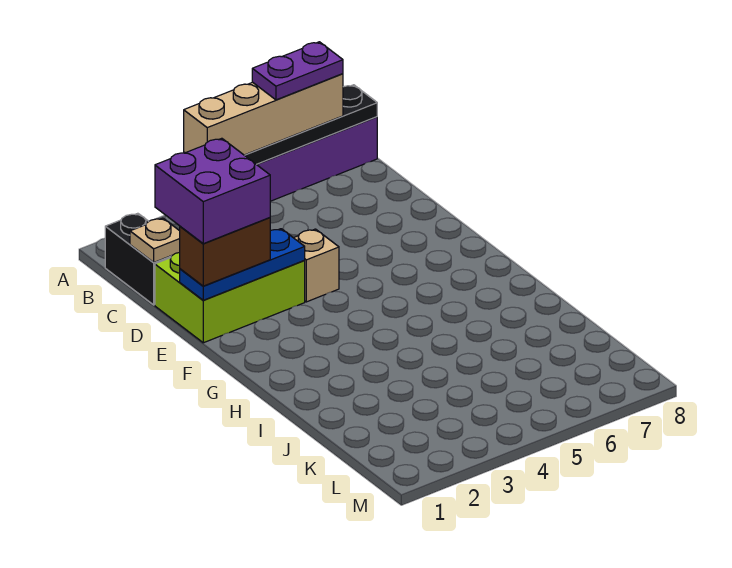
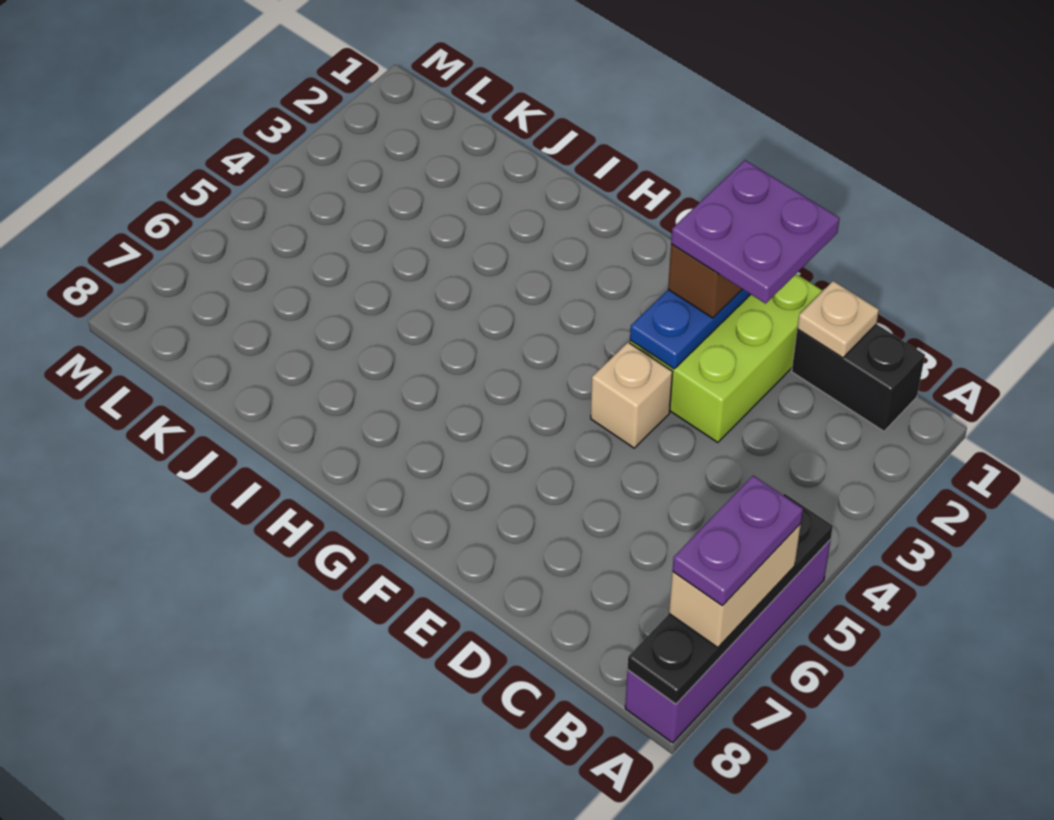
tan brick A4:A7 level 3 -> tan brick A6:A7 level 3
purple brick D1:E2 level 4 -> purple plate D1:E2 level 4

